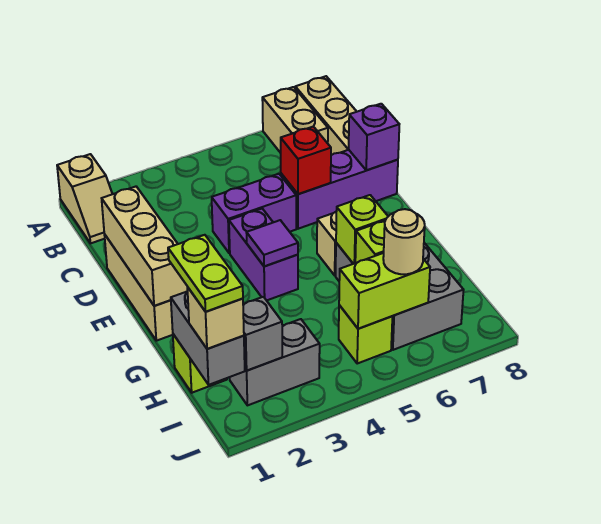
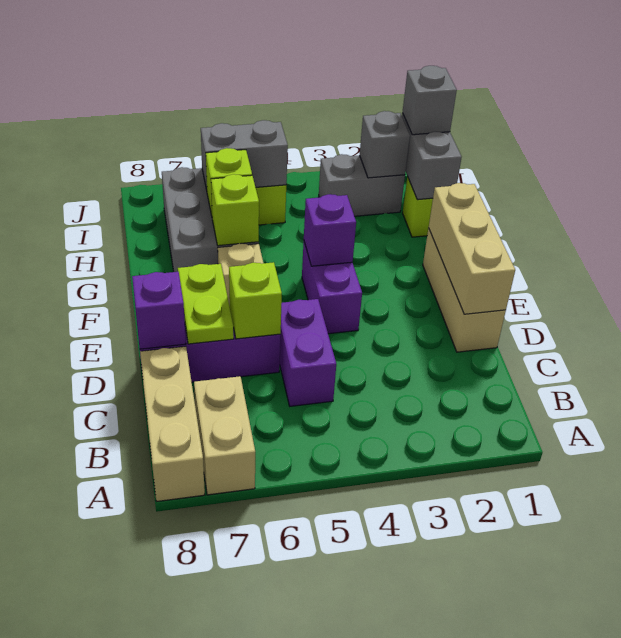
tan slope A1:B1 level 1 top A -> none
purple brick D4:D5 level 1 -> purple brick C5:D5 level 1
red brick D6 level 2 -> lime brick D6 level 2
purple tile F4 level 2 -> purple brick F4 level 2
lime plate H1:I1 level 4 -> lime plate D7:E7 level 2
tan brick I1 level 3 -> grey brick I1 level 3
lime brick I5:I6 level 2 -> grey brick I5:I6 level 2
tan round brick I6 level 3 -> none

